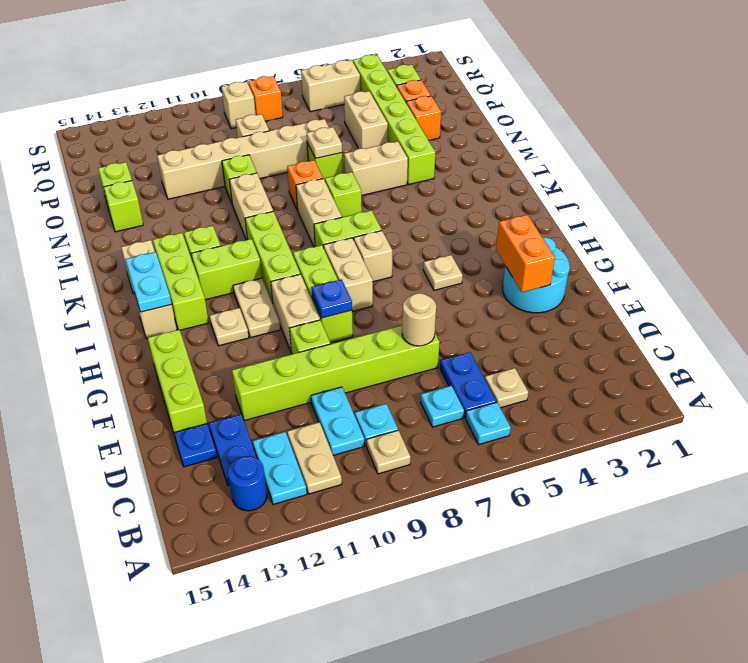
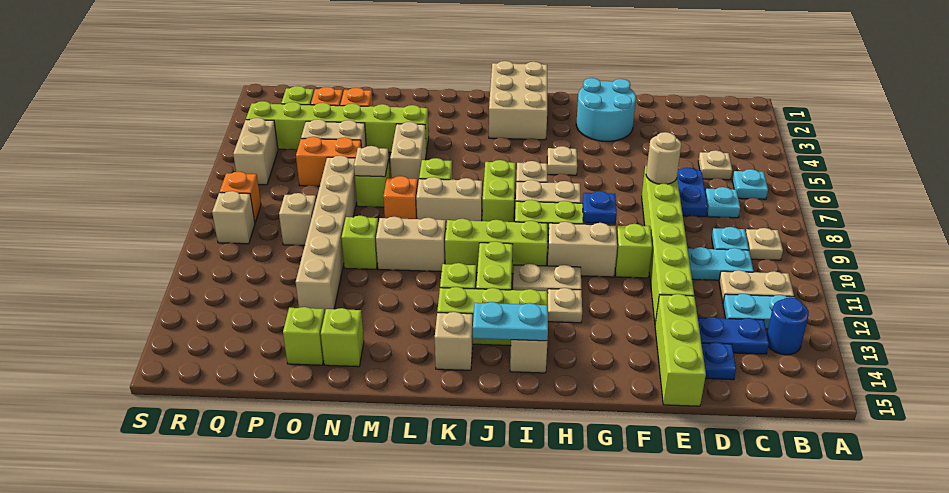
blue plate C6:D6 level 1 -> blue plate D6:D7 level 1
lime brick E14:G14 level 1 -> lime brick E13:E15 level 1
orange brick F3:G3 level 2 -> orange brick O6:P6 level 1
none -> tan brick I1:J3 level 1

